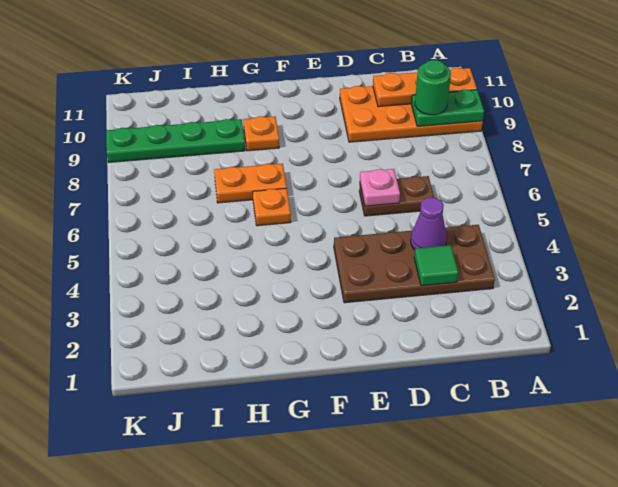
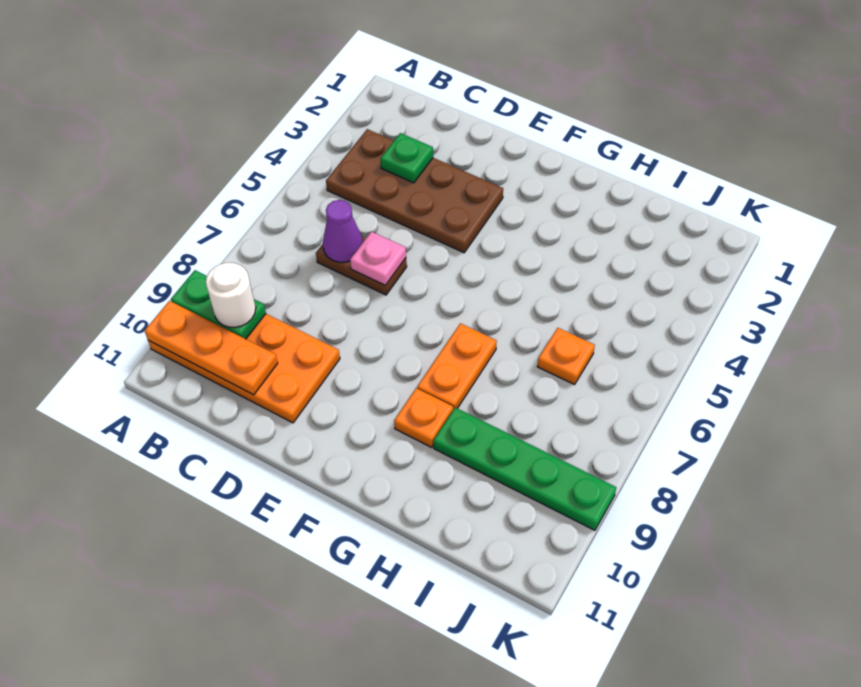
green round brick B9 level 3 -> white round brick B9 level 3
green tile C3 level 2 -> green plate C3 level 2
purple cone C4 level 2 -> purple cone C6 level 2
orange plate G6 level 1 -> orange plate I6 level 1
orange plate G7:H7 level 1 -> orange plate G7:G8 level 1

